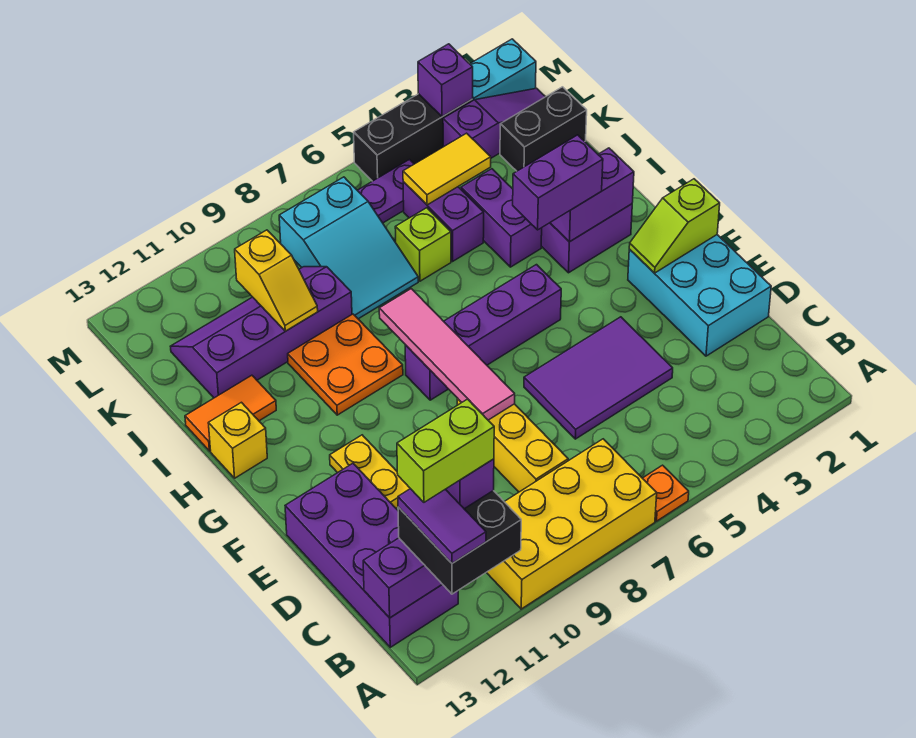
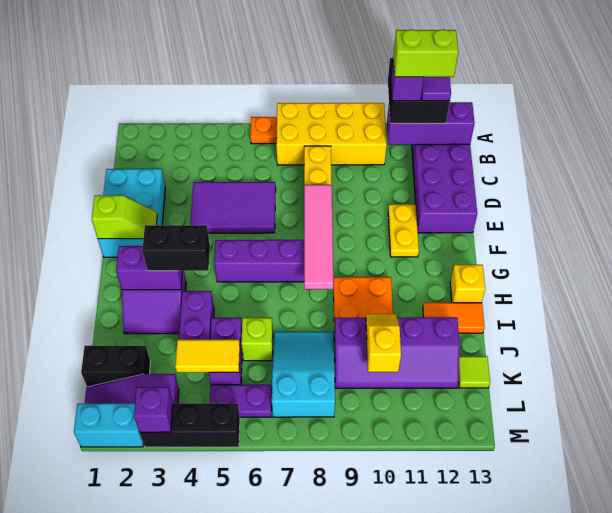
purple brick H3:H4 level 3 -> black brick H3:H4 level 3
none -> lime tile K13 level 1

